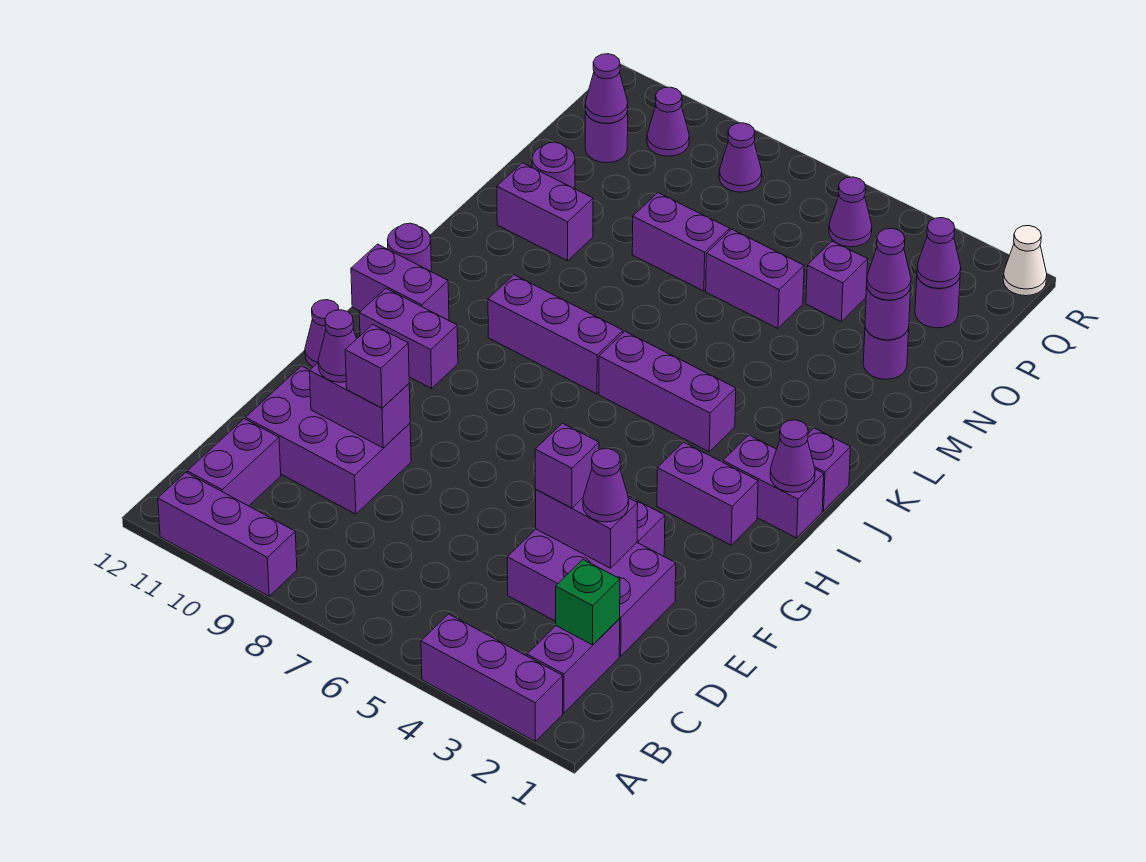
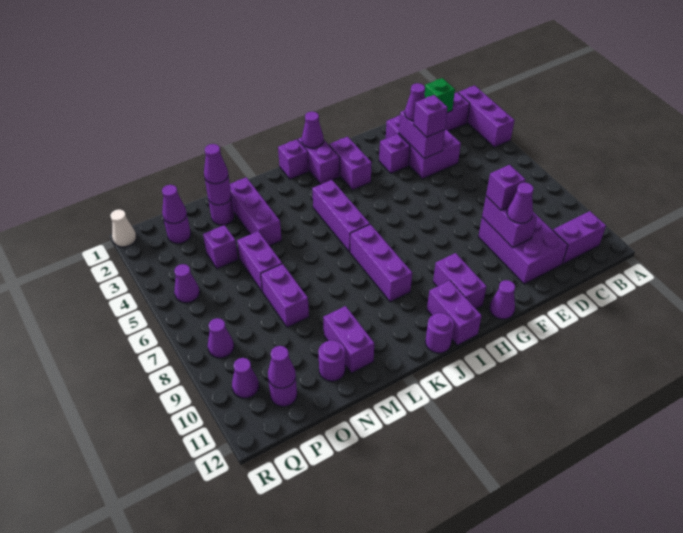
purple brick A9:A11 level 1 -> purple brick M2:M4 level 1

